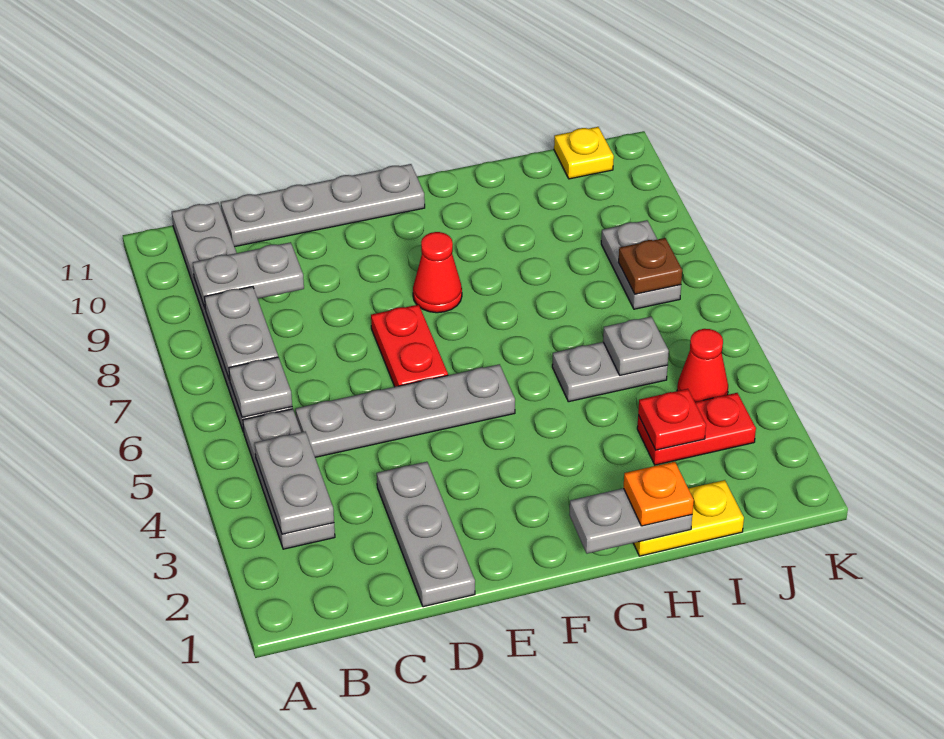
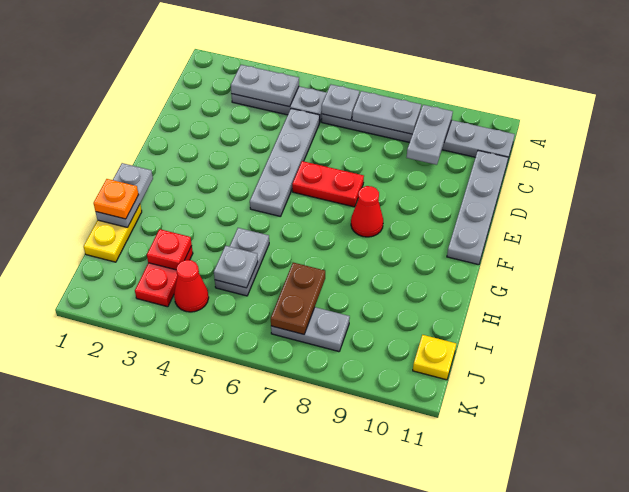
grey plate D1:D3 level 1 -> none
brown plate J7 level 2 -> brown plate I7:J7 level 2

